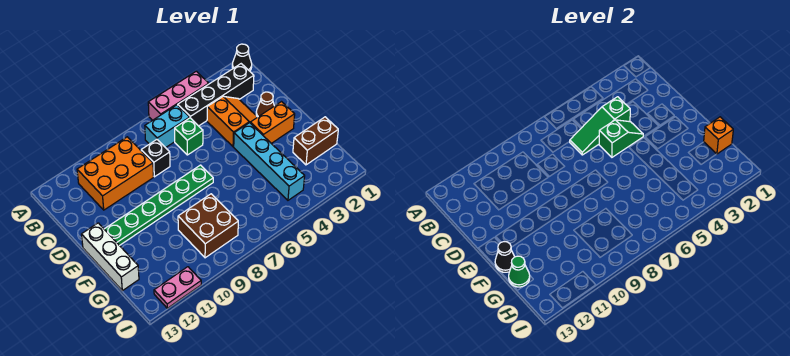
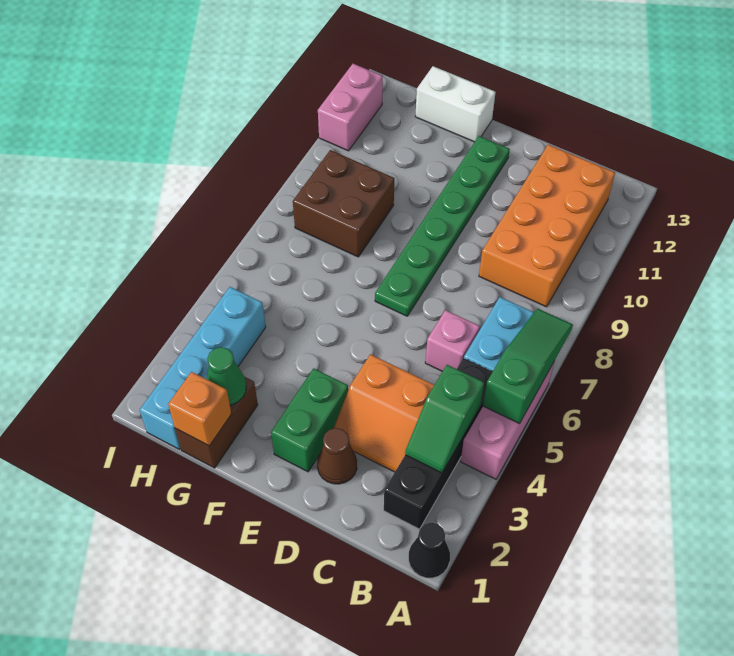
orange brick B9:C11 level 1 -> orange brick B9:C12 level 1
green slope C4:C6 level 2 top 4 -> green slope A5:A7 level 2 top 5
green brick C6 level 1 -> pink brick C6 level 1
black brick C8 level 1 -> none
green slope D4:D5 level 2 top 5 -> green slope B3:B4 level 2 top 4
orange brick E2:E3 level 1 -> green brick E2:E3 level 1
cyan brick E4:H4 level 1 -> cyan brick H1:H4 level 1
white brick E13:G13 level 1 -> white brick F13:G13 level 1
black cone F13 level 2 -> none
green cone G13 level 2 -> green cone G2 level 2
pink plate I11:I12 level 1 -> pink brick I11:I12 level 1

